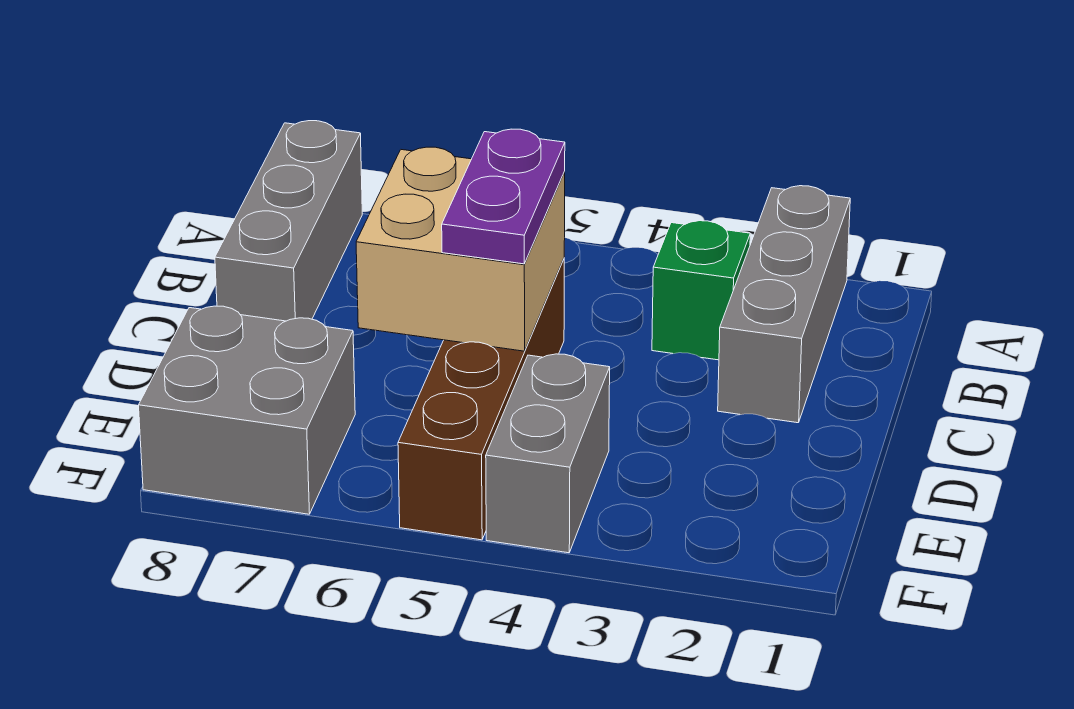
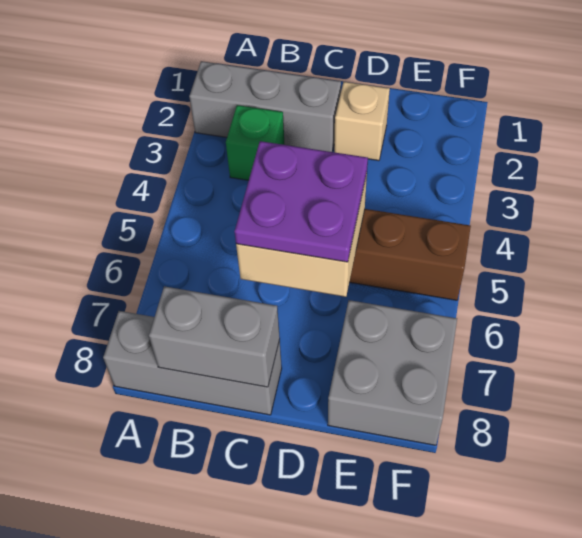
purple plate C5:D5 level 3 -> purple plate C5:D6 level 3
none -> tan brick D2 level 1
grey brick E4:F4 level 1 -> grey brick B8:C8 level 2

